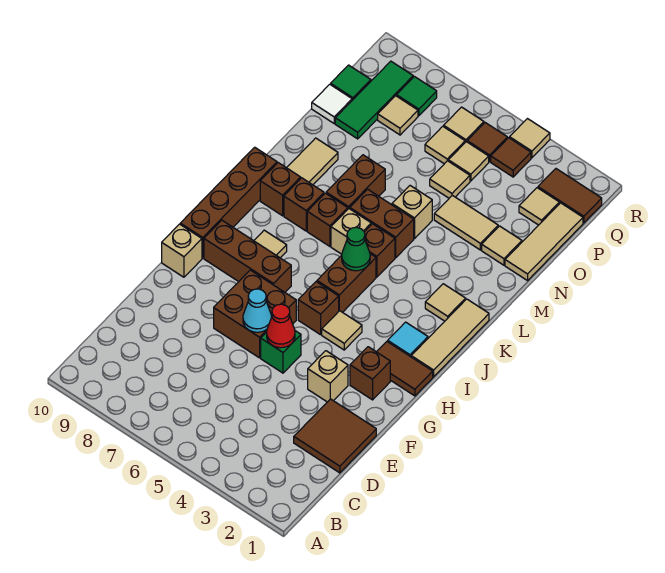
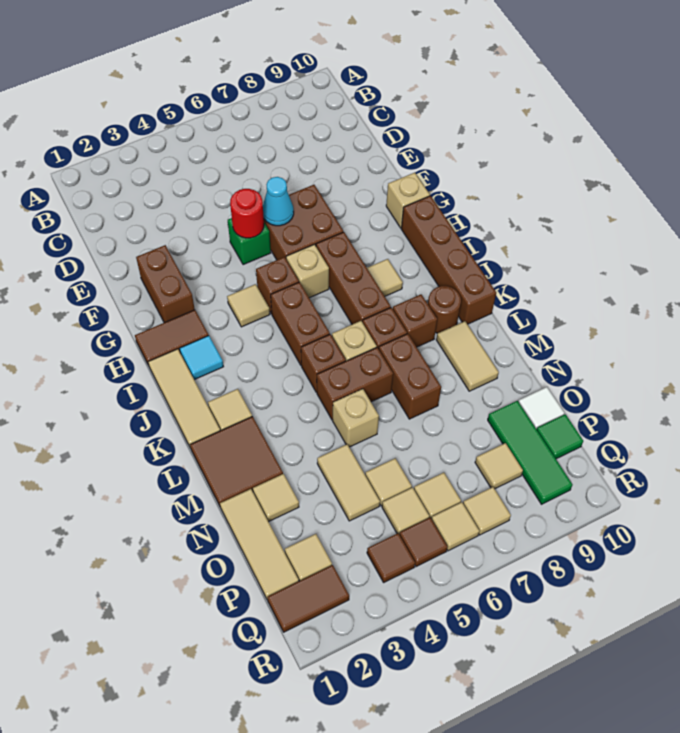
brown tile D1:E2 level 1 -> brown tile L1:M2 level 1
tan brick F3 level 1 -> tan brick H6 level 1
red cone F5 level 2 -> red round brick F5 level 2
brown brick G2 level 1 -> brown brick F2:G2 level 1
brown brick H7:H9 level 1 -> brown brick H7:J7 level 1
green cone J5 level 2 -> none
brown brick K9 level 1 -> brown round brick K9 level 1
tan tile N3:N4 level 1 -> tan tile N4:O4 level 1
green tile Q8 level 1 -> none
tan tile R4 level 1 -> tan tile Q7 level 1

